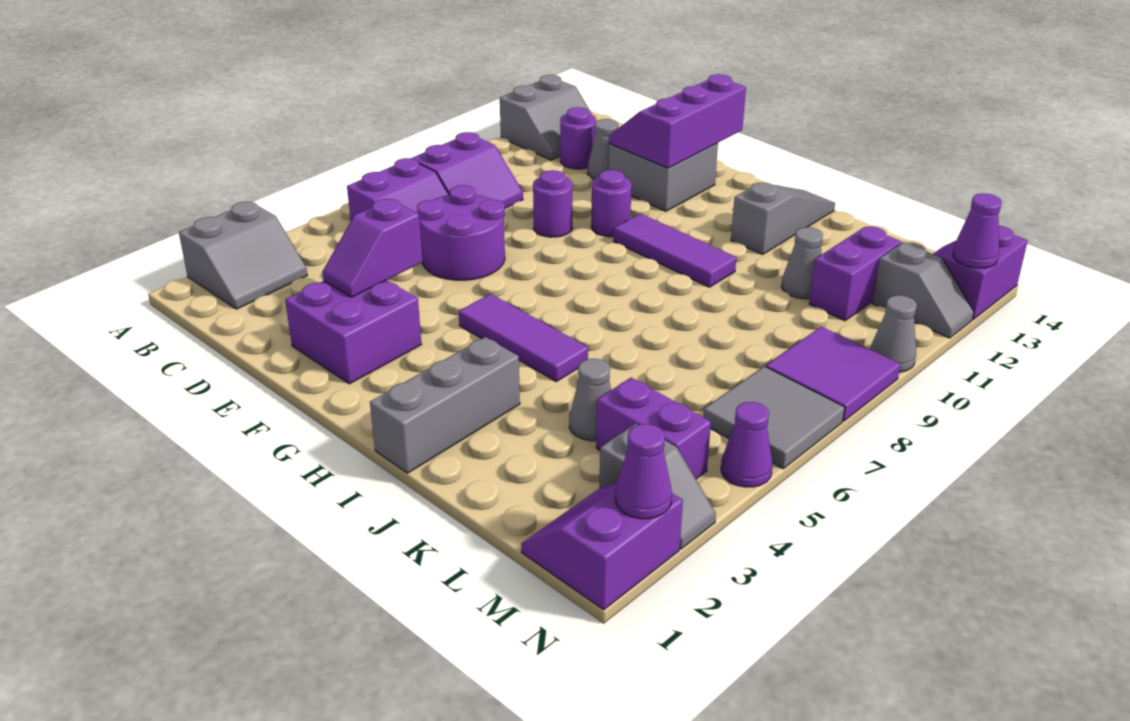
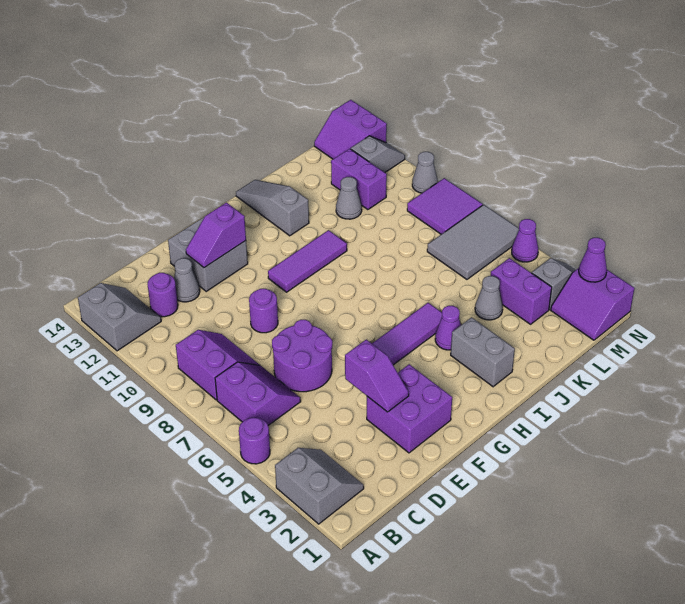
purple slope E12:F14 level 2 top F -> purple slope E12:F12 level 2 top F
purple round brick F10 level 1 -> purple round brick A5 level 1
grey brick I1:I3 level 1 -> grey brick I2:I3 level 1
purple brick L4:M4 level 1 -> purple brick L3:L4 level 1
grey tile M6:N7 level 1 -> grey tile L6:N7 level 1
purple cone N13 level 2 -> purple cone I4 level 1

